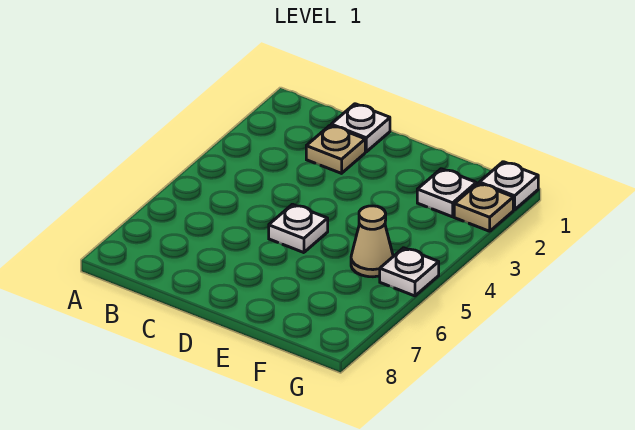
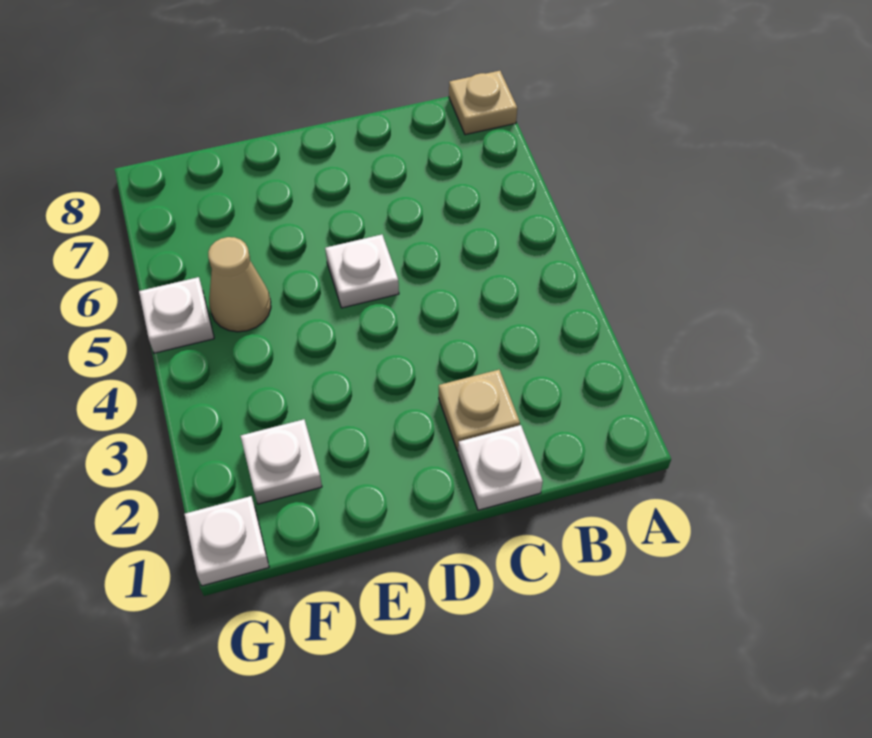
tan plate G2 level 1 -> tan plate A8 level 1

